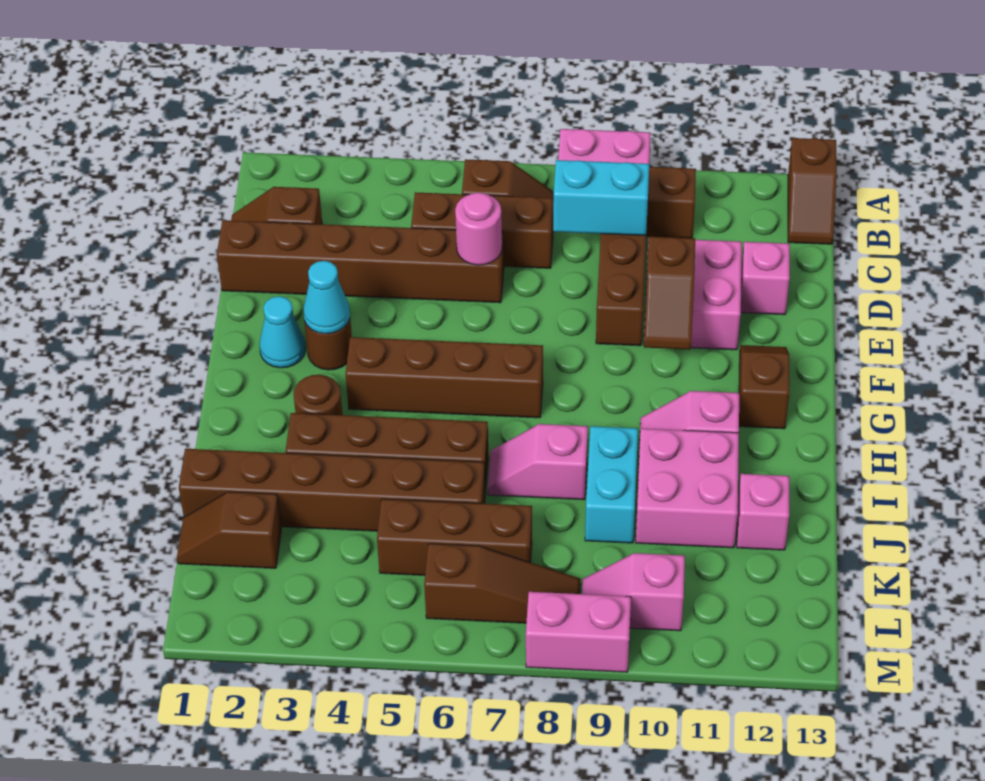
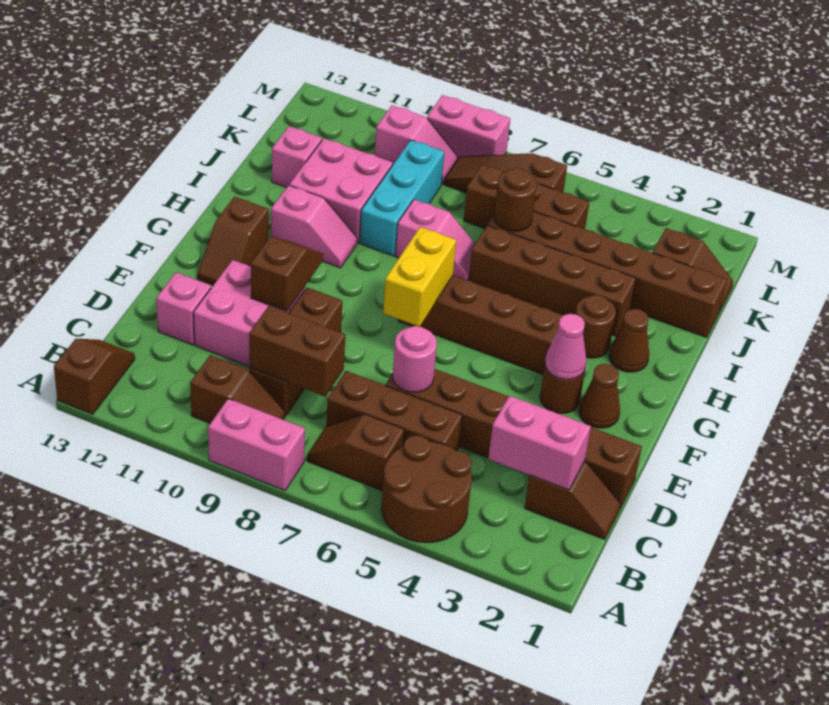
none -> brown round brick A4:B5 level 1
none -> pink brick C2:C3 level 2
cyan brick C8:C9 level 2 -> brown brick C8:C9 level 2
cyan cone F2 level 1 -> brown cone F2 level 1
cyan cone F3 level 2 -> pink cone F3 level 2
none -> yellow brick F7:G7 level 2
none -> brown cone H2 level 1
cyan brick I9:J9 level 1 -> cyan brick I9:K9 level 1
none -> brown round brick J6 level 2

